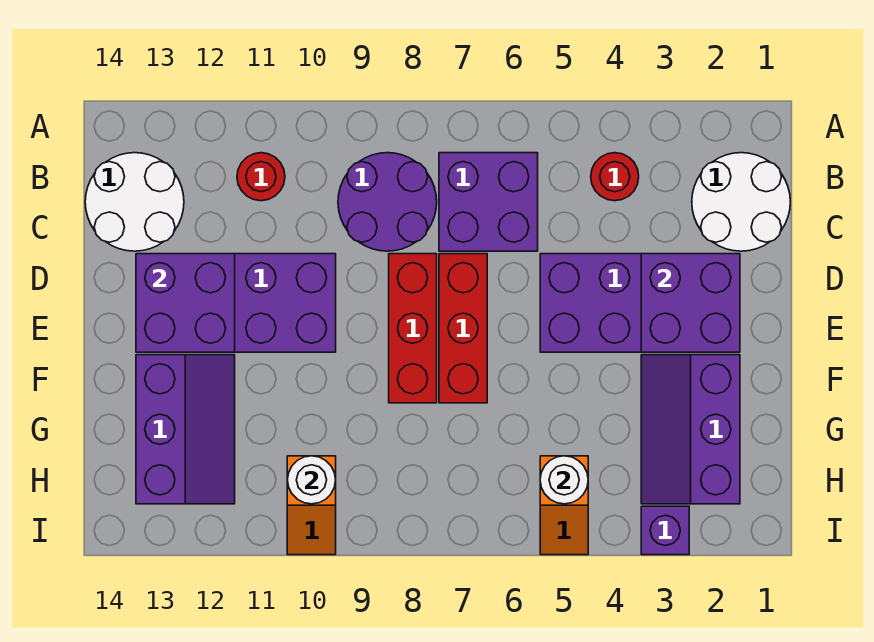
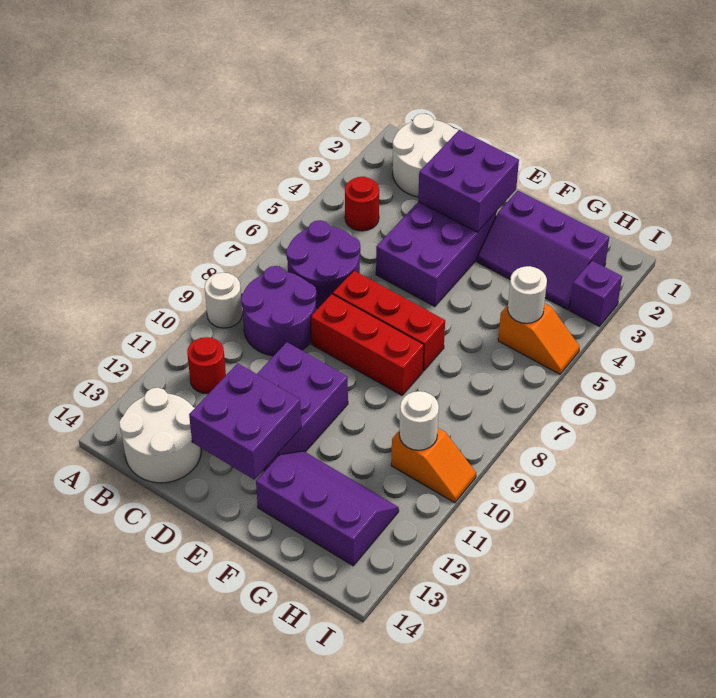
none -> white round brick A9 level 1
purple brick B6:C7 level 1 -> purple round brick B6:C7 level 1

